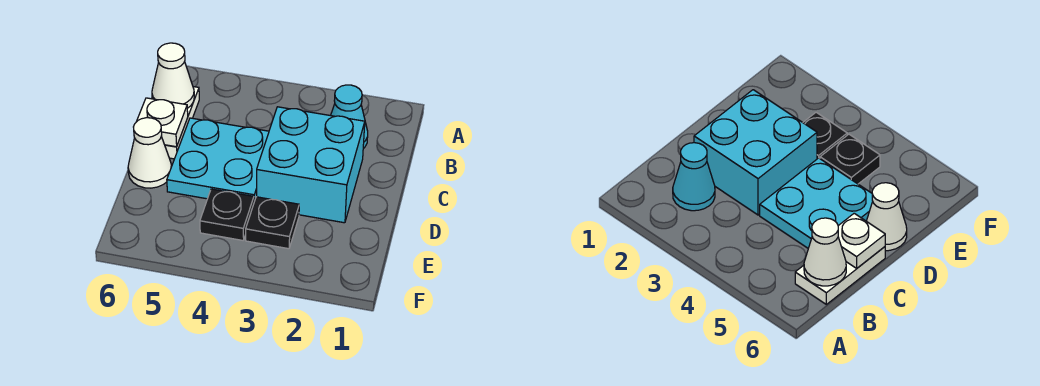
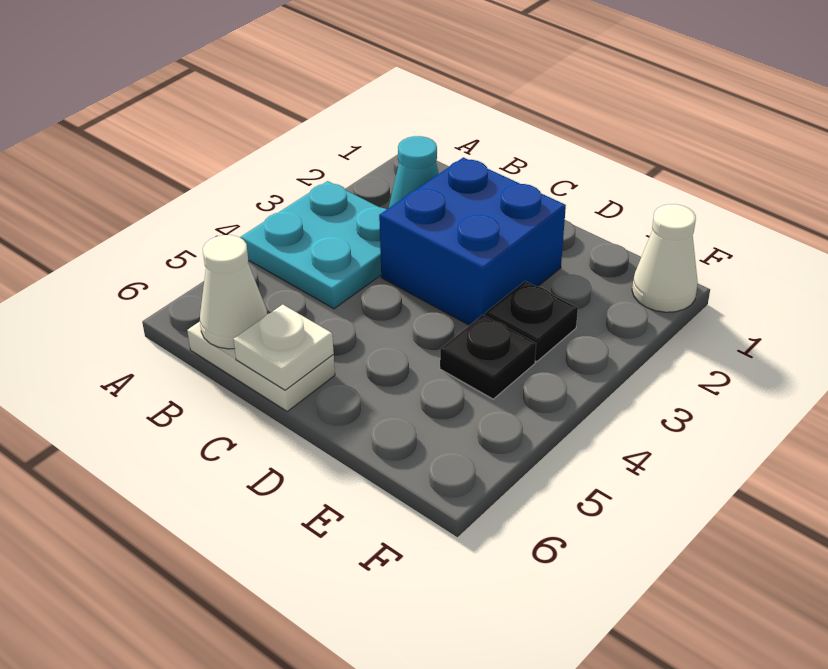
cyan brick C2:D3 level 1 -> blue brick C2:D3 level 1
cyan plate C4:D5 level 1 -> cyan plate A3:B4 level 1
white cone D6 level 1 -> white cone F1 level 1

